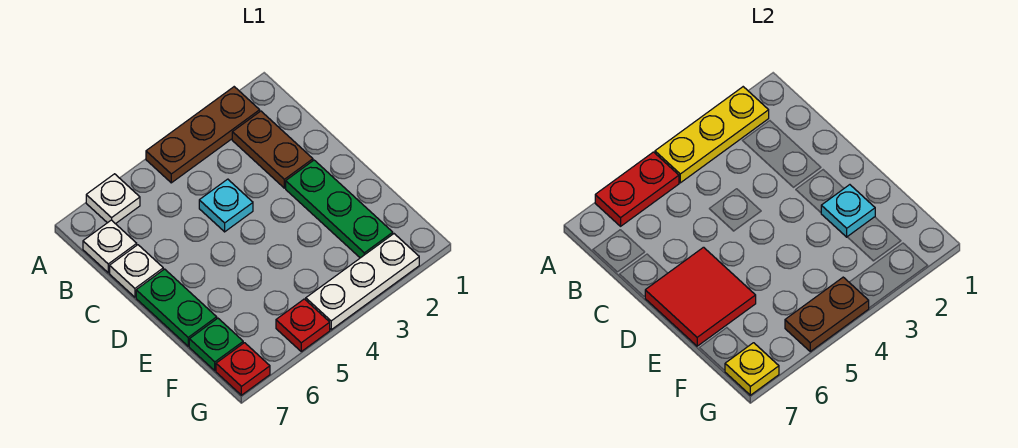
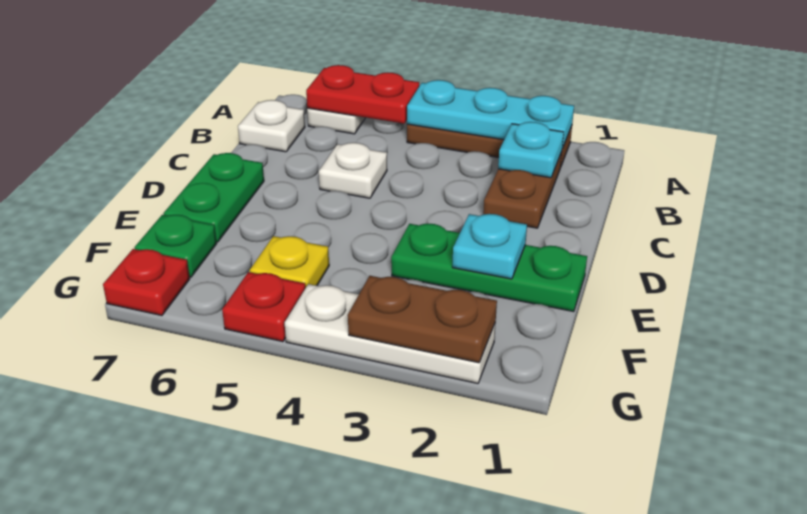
yellow plate A2:A4 level 2 -> cyan plate A2:A4 level 2
cyan plate C4 level 1 -> cyan plate B2 level 2
white plate C7 level 1 -> white plate C5 level 1
green plate D2:F2 level 1 -> green plate E1:E3 level 1
red tile D6:E7 level 2 -> none
brown plate G4:G5 level 2 -> brown plate G2:G3 level 2
yellow plate G7 level 2 -> yellow plate F5 level 1

